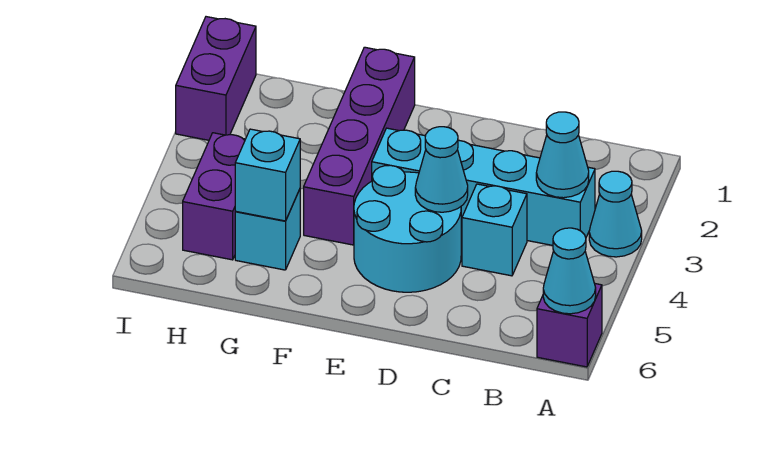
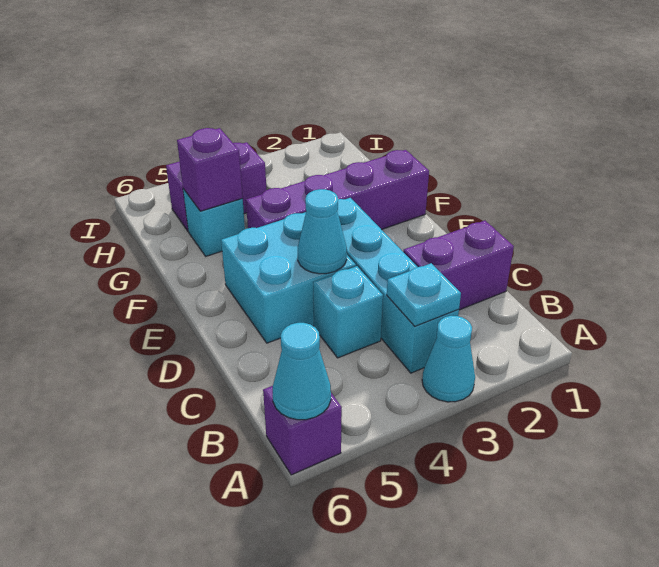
cyan cone B3 level 2 -> cyan plate B3 level 2
cyan round brick D4:E5 level 1 -> cyan brick D4:E5 level 1
cyan brick G5 level 2 -> purple brick G5 level 2
purple brick I1:I2 level 1 -> purple brick C1:C2 level 1

